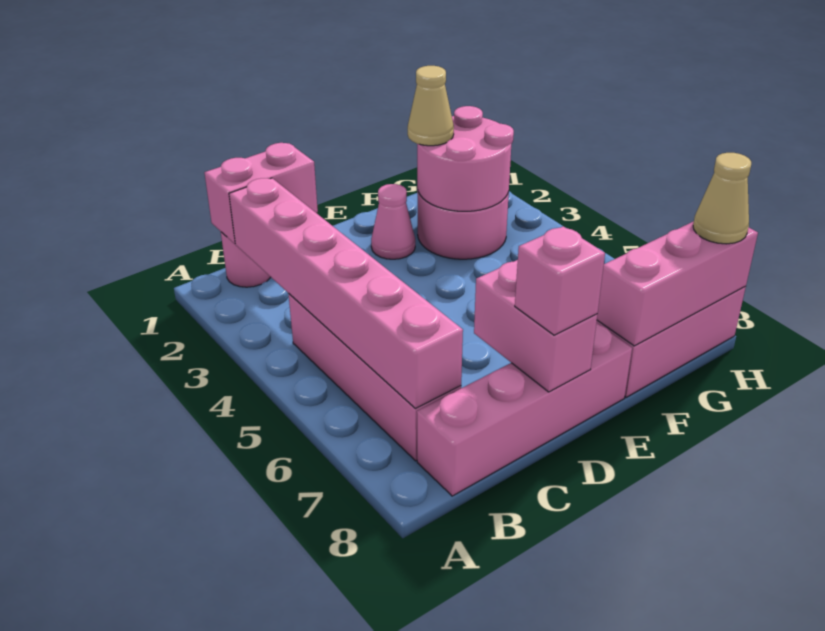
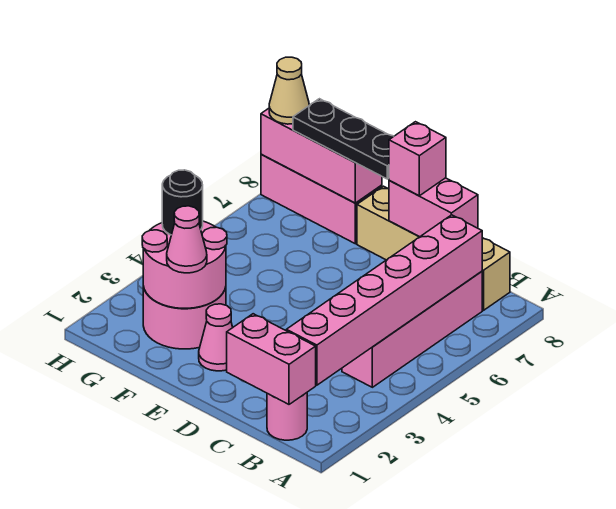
pink brick B8:E8 level 1 -> tan brick B8:E8 level 1
pink brick D7:D8 level 2 -> pink brick C8:D8 level 2
none -> black plate E8:G8 level 3
tan cone F2 level 3 -> pink cone F2 level 3
none -> black round brick G3 level 3

